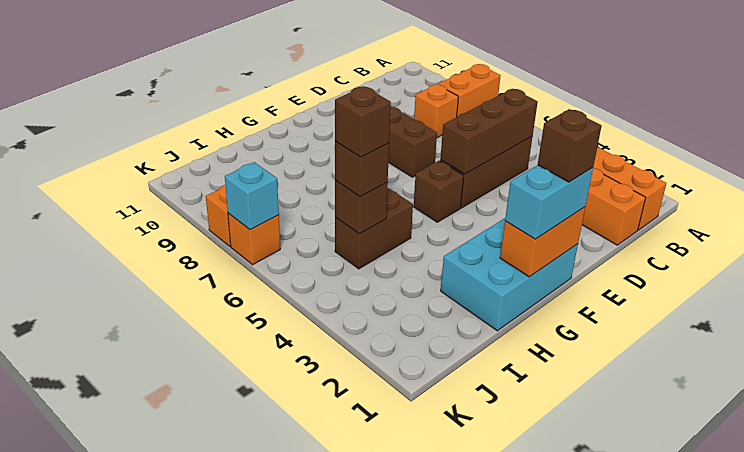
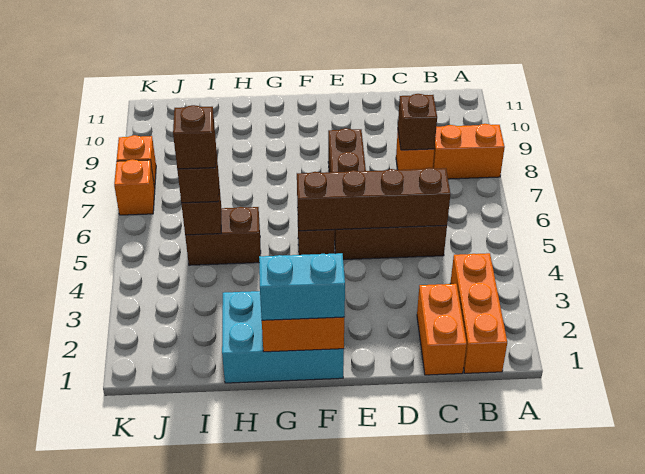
brown brick C5:E5 level 2 -> brown brick C5:F5 level 2
brown brick F1 level 4 -> brown brick C8 level 2
cyan brick K7 level 2 -> none

